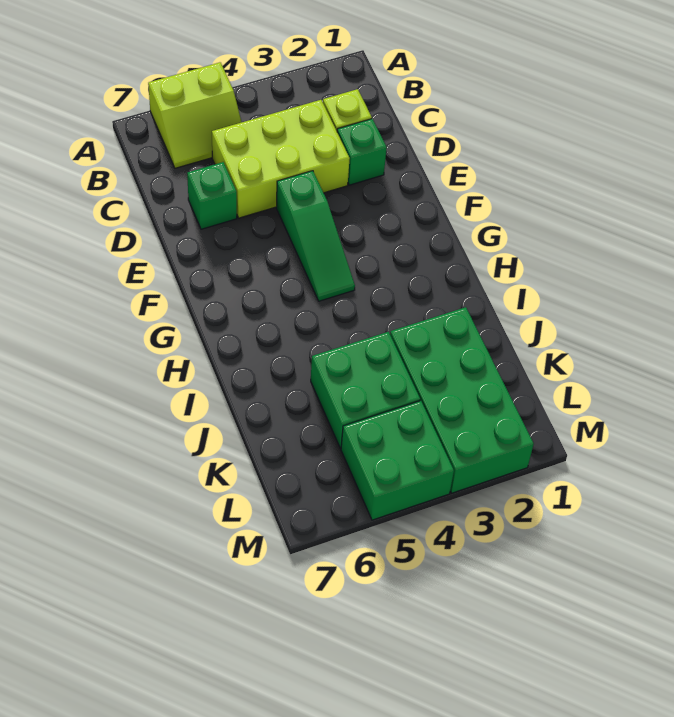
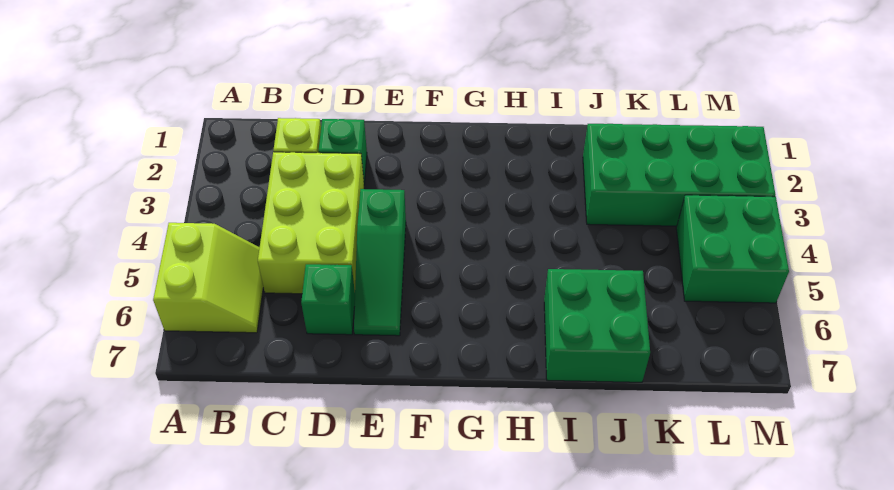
green slope E4:G4 level 1 top E -> green slope E4:E6 level 1 top 4
green brick J4:K5 level 1 -> green brick I6:J7 level 1

